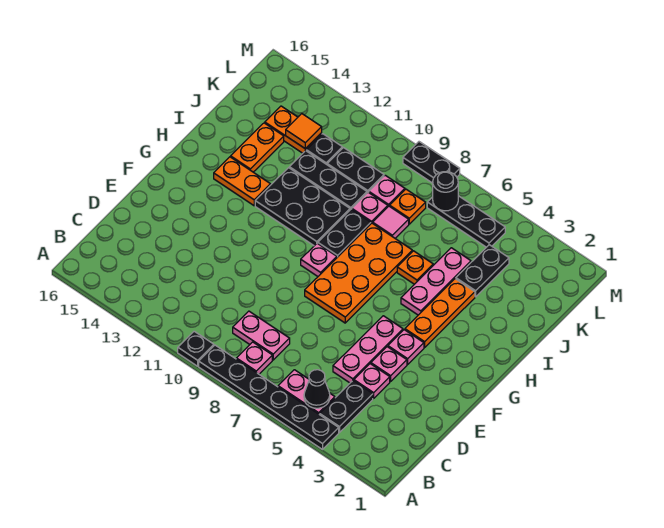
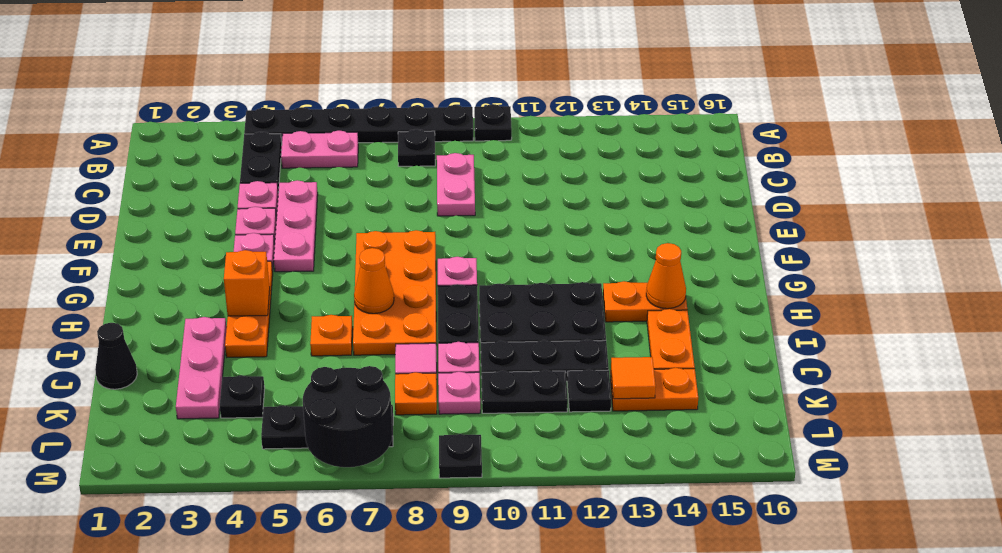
black cone B5 level 2 -> black cone J1 level 1
pink plate B8 level 1 -> black plate B8 level 1
pink plate C8:C9 level 1 -> pink plate C9:D9 level 1
none -> orange brick H4 level 2
pink plate H5:J5 level 1 -> pink plate I3:K3 level 1
none -> orange cone H7 level 2
none -> orange cone H14 level 2
black plate J4:K4 level 1 -> black plate K4 level 1
black round brick L7 level 2 -> black round brick L6:M7 level 2
black plate M8:M9 level 1 -> black plate M9 level 1

